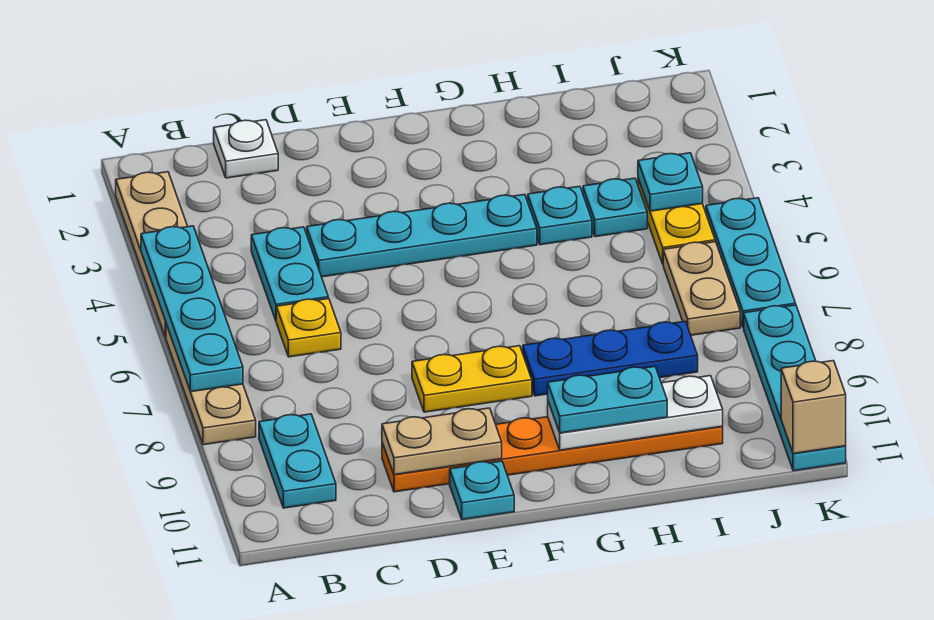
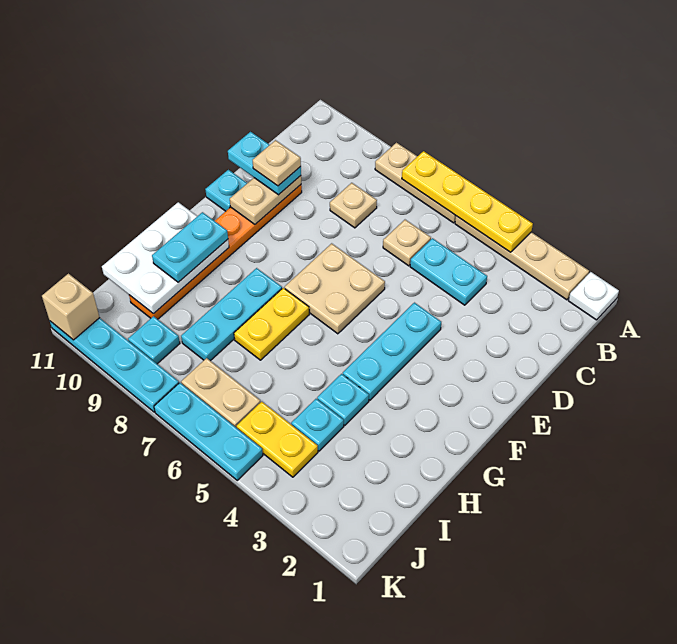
cyan plate A4:A7 level 2 -> yellow plate A4:A7 level 2
cyan plate B9:B10 level 1 -> cyan plate D10:D11 level 3
white plate C1 level 1 -> white plate A1 level 1
yellow plate C6 level 1 -> tan plate C6 level 1
none -> tan plate C8 level 1
cyan plate D4:G4 level 1 -> cyan plate E4:G4 level 1
none -> tan plate D10 level 4
none -> tan plate E6:F7 level 1
yellow plate E8:F8 level 1 -> yellow plate G7:H7 level 1
blue plate G8:I8 level 1 -> cyan plate G8:I8 level 1
white plate G10:I10 level 2 -> white plate G10:I11 level 2
cyan plate J4 level 2 -> cyan plate J9 level 1

